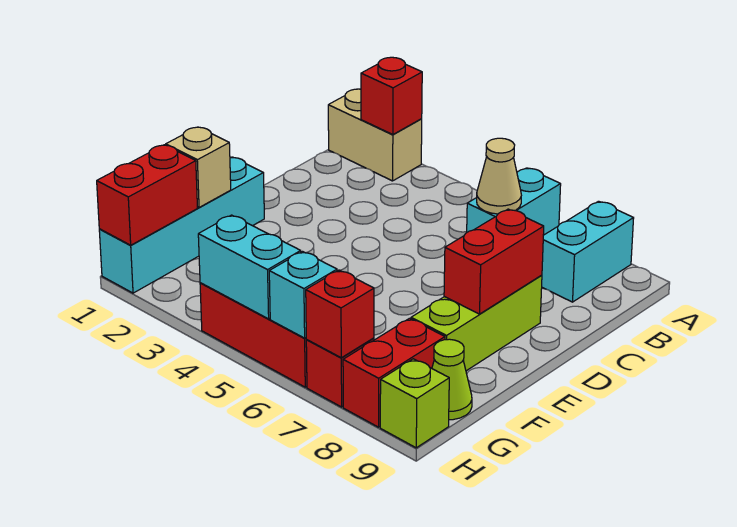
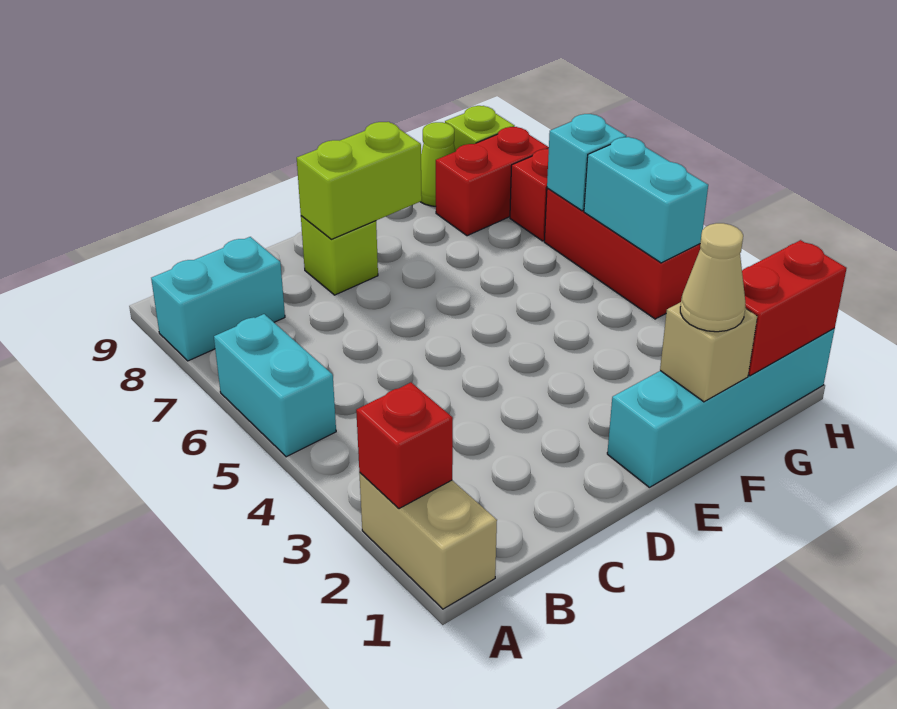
cyan brick A6:B6 level 1 -> cyan brick A5:A6 level 1
tan cone B6 level 2 -> tan cone F1 level 3
lime brick D8:F8 level 1 -> lime brick D8 level 1
red brick D8:E8 level 2 -> lime brick D8:E8 level 2
red brick H7 level 2 -> none

